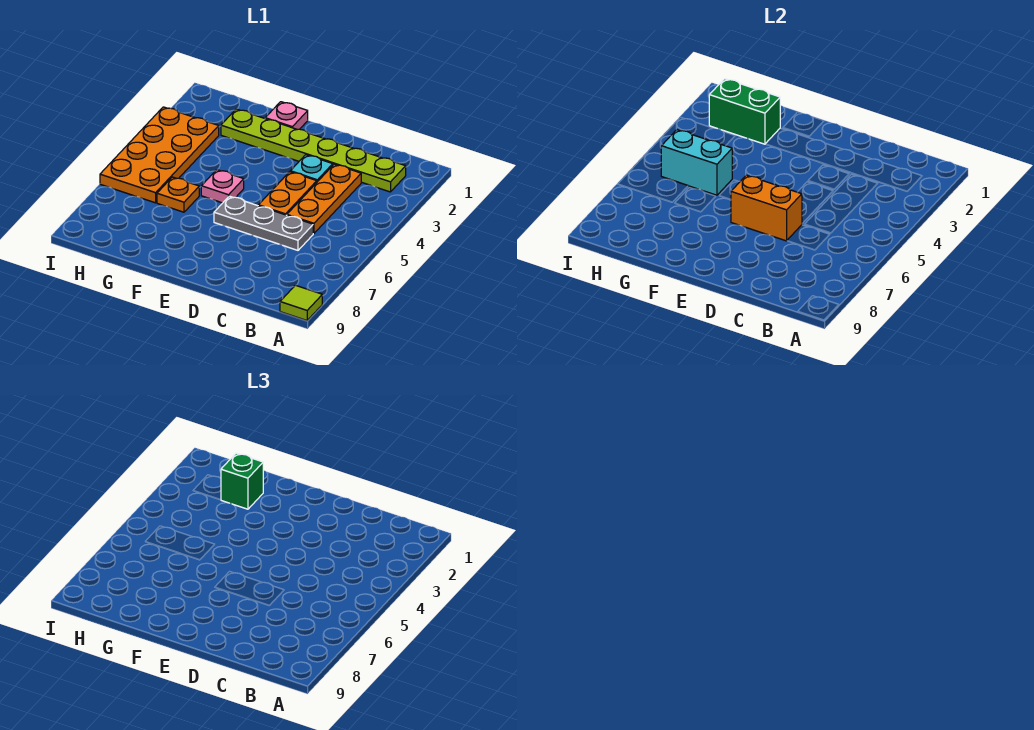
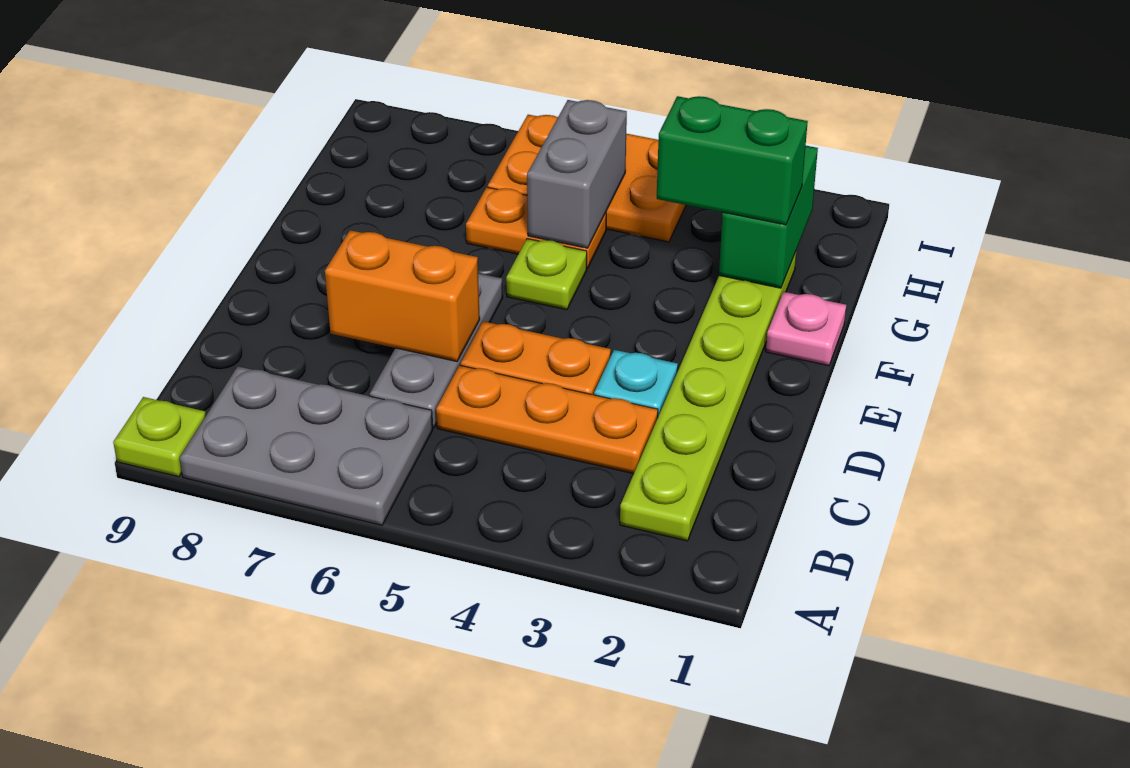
none -> grey plate A6:B8 level 1
lime tile A9 level 1 -> lime plate A9 level 1
orange brick D6:E6 level 2 -> orange brick D6:D7 level 2
pink plate F5 level 1 -> lime plate F5 level 1
green brick G2 level 3 -> green brick G2:G3 level 3
cyan brick G5:H5 level 2 -> grey brick G5:H5 level 2
orange plate G6 level 1 -> orange plate G5:G6 level 1
orange plate H3:I6 level 1 -> orange plate H4:I6 level 1

